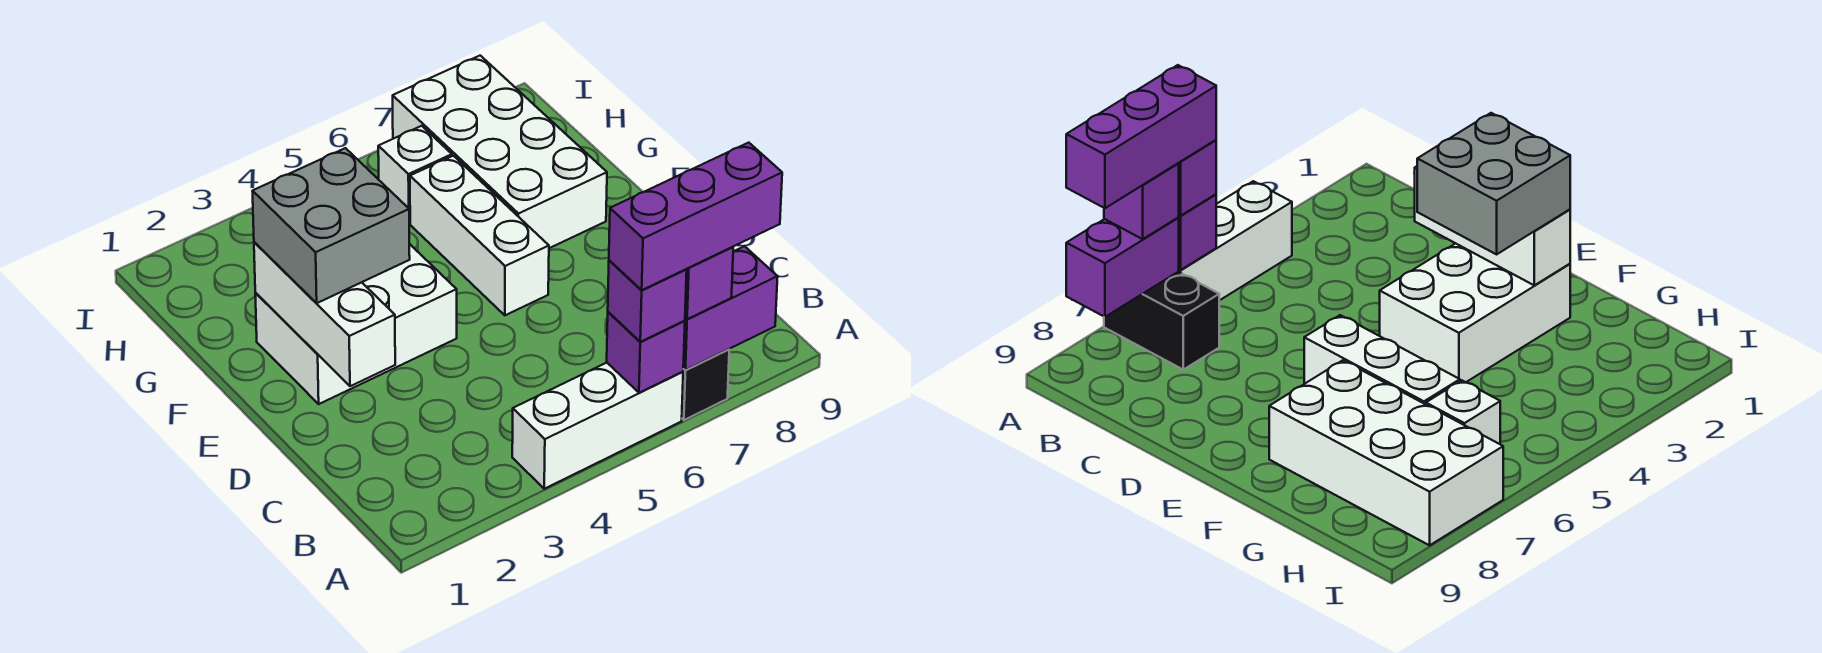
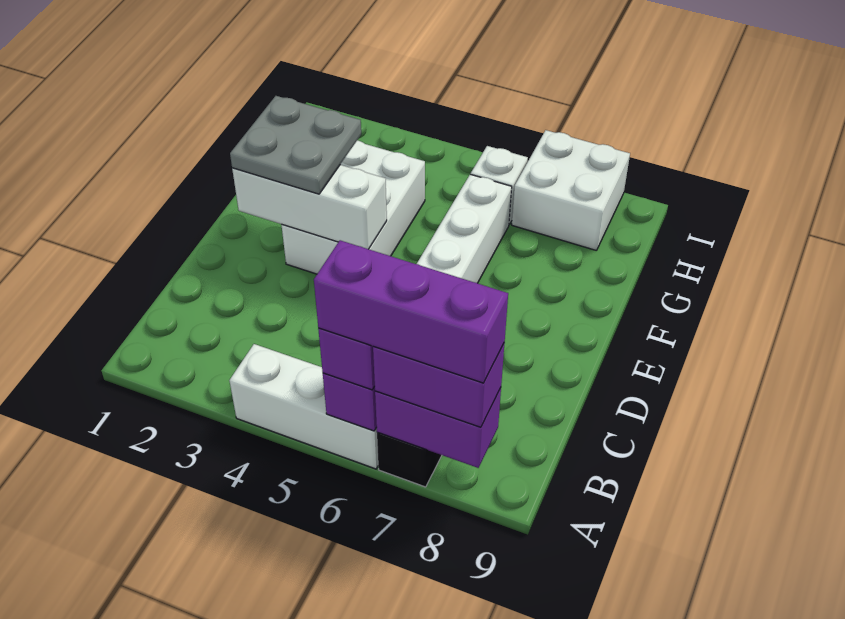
purple brick A7 level 3 -> purple brick A7:A8 level 3
white brick D2:F2 level 2 -> white brick E2:E4 level 2
white brick E2:F4 level 1 -> white brick E3:G4 level 1
grey brick E2:F3 level 3 -> grey plate E2:F3 level 3
white brick F7:I8 level 1 -> white brick H7:I8 level 1

